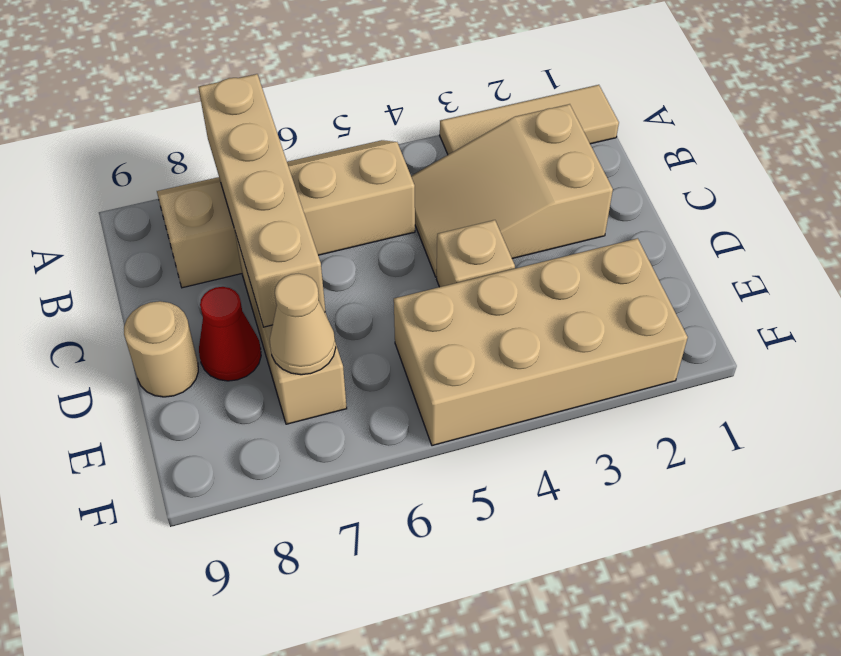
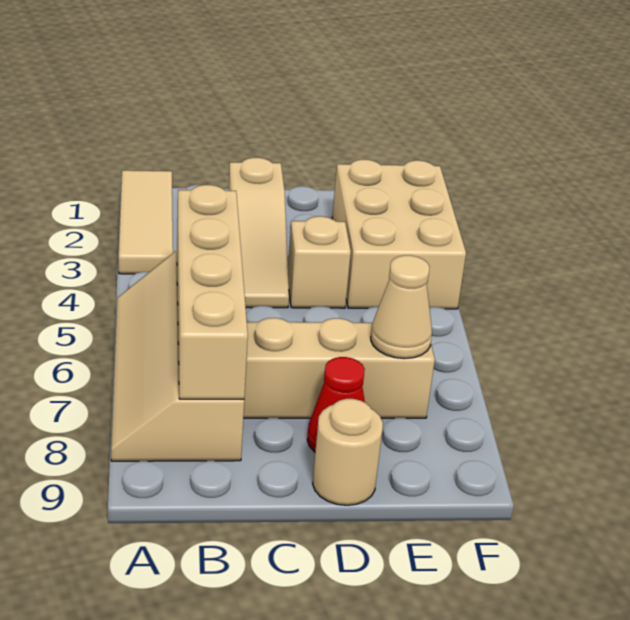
tan brick A7:D7 level 2 -> tan brick B5:B8 level 2
tan slope B2:C4 level 1 top 2 -> tan slope C2:C4 level 1 top 2
tan brick E2:F5 level 1 -> tan brick E2:F4 level 1

